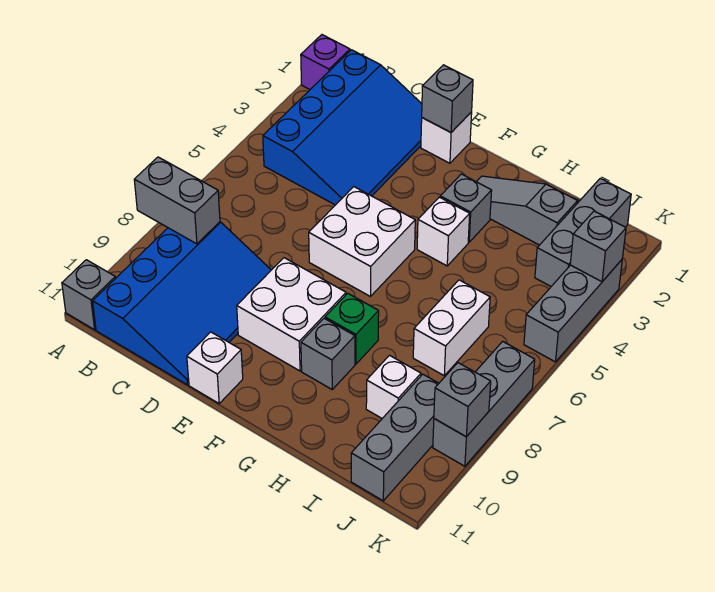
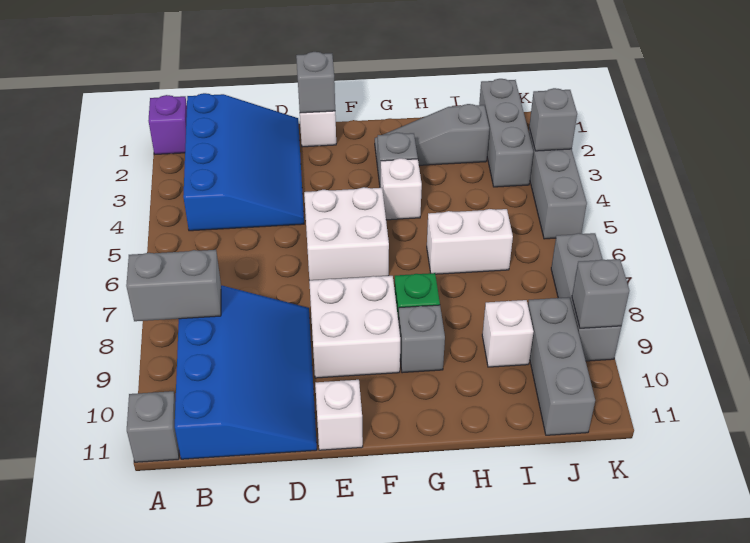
white brick I6:I7 level 1 -> white brick H6:I6 level 1

